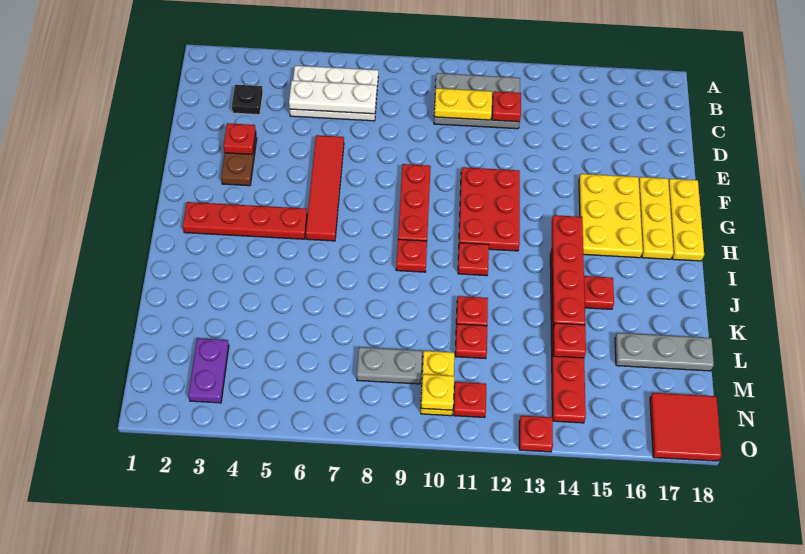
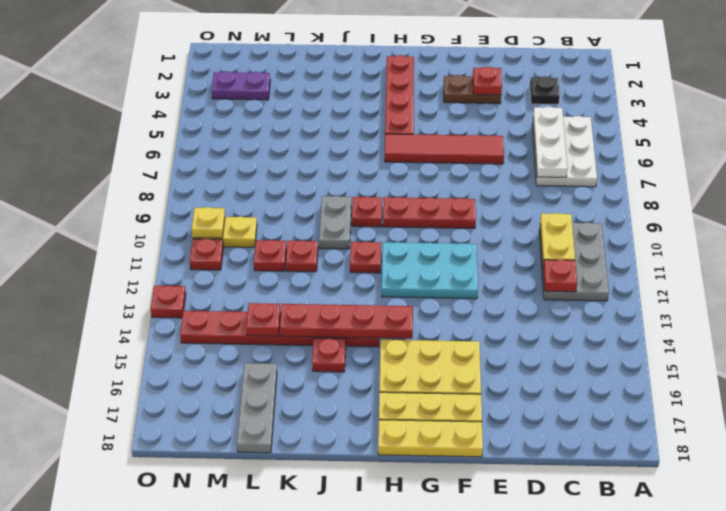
red plate F11:H12 level 1 -> cyan plate F11:H12 level 1
grey plate M8:M9 level 1 -> grey plate J9:J10 level 1
red tile N17:O18 level 1 -> none

